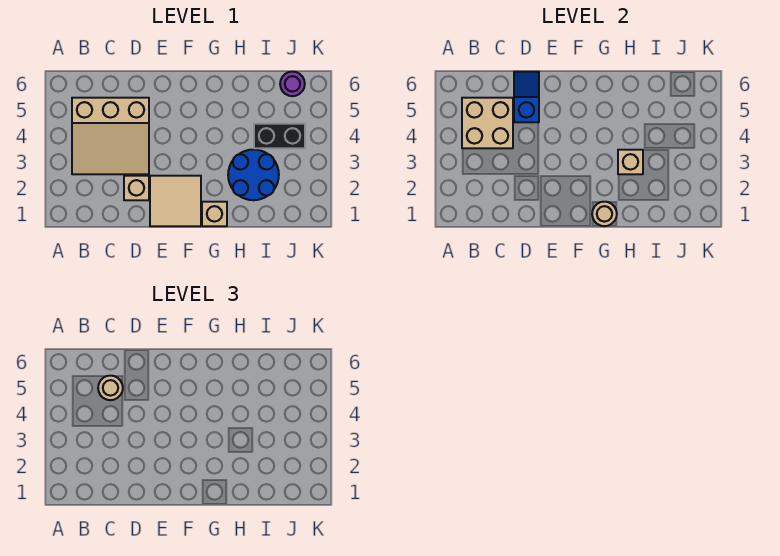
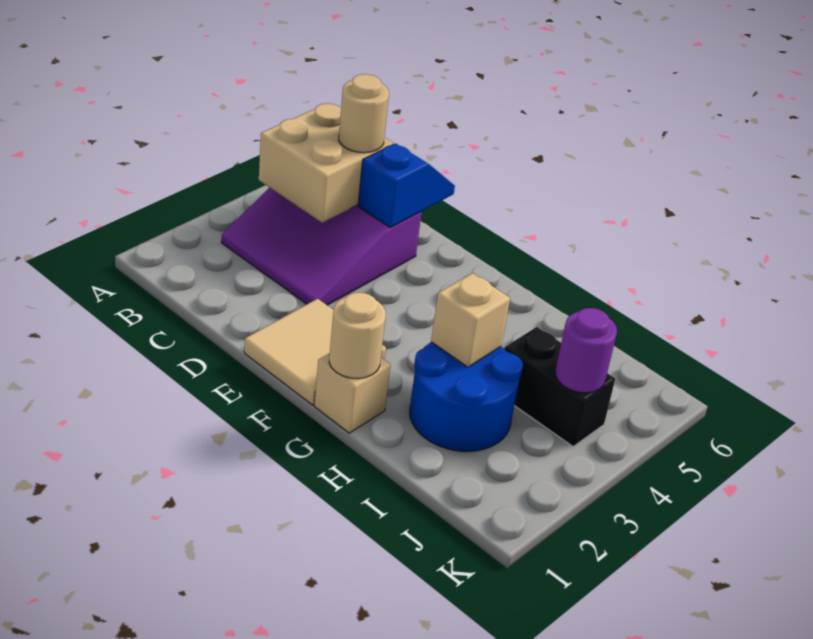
tan slope B3:D5 level 1 top 5 -> purple slope B3:D5 level 1 top 5
tan brick D2 level 1 -> none
purple round brick J6 level 1 -> purple round brick J4 level 2

